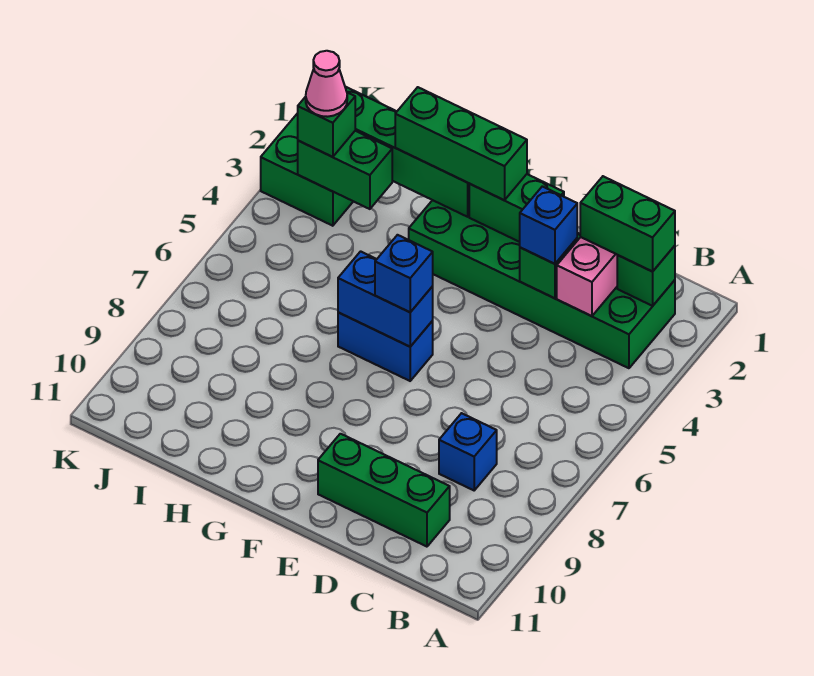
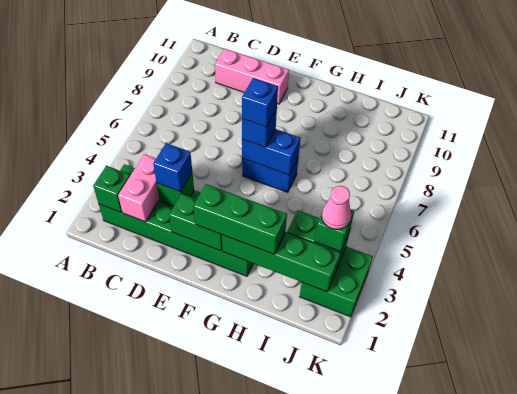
green brick B2:C2 level 3 -> none
blue brick C8 level 1 -> blue brick F6 level 4
green brick C10:E10 level 1 -> pink brick C10:E10 level 1

